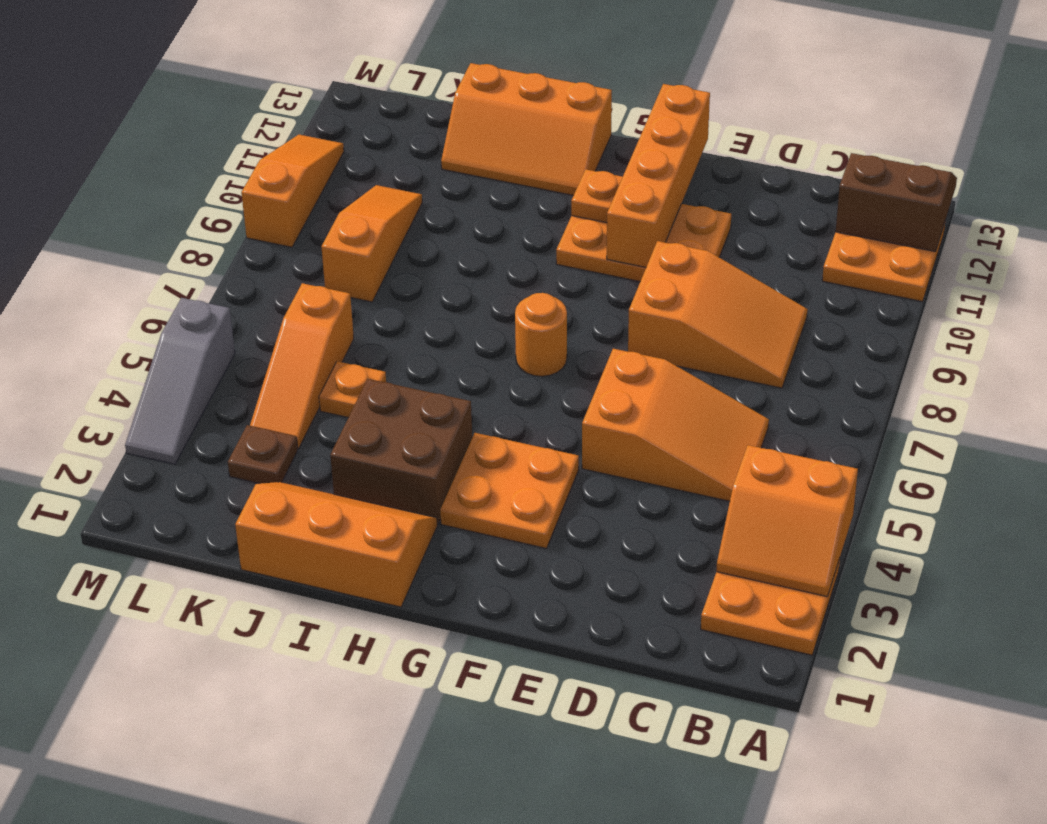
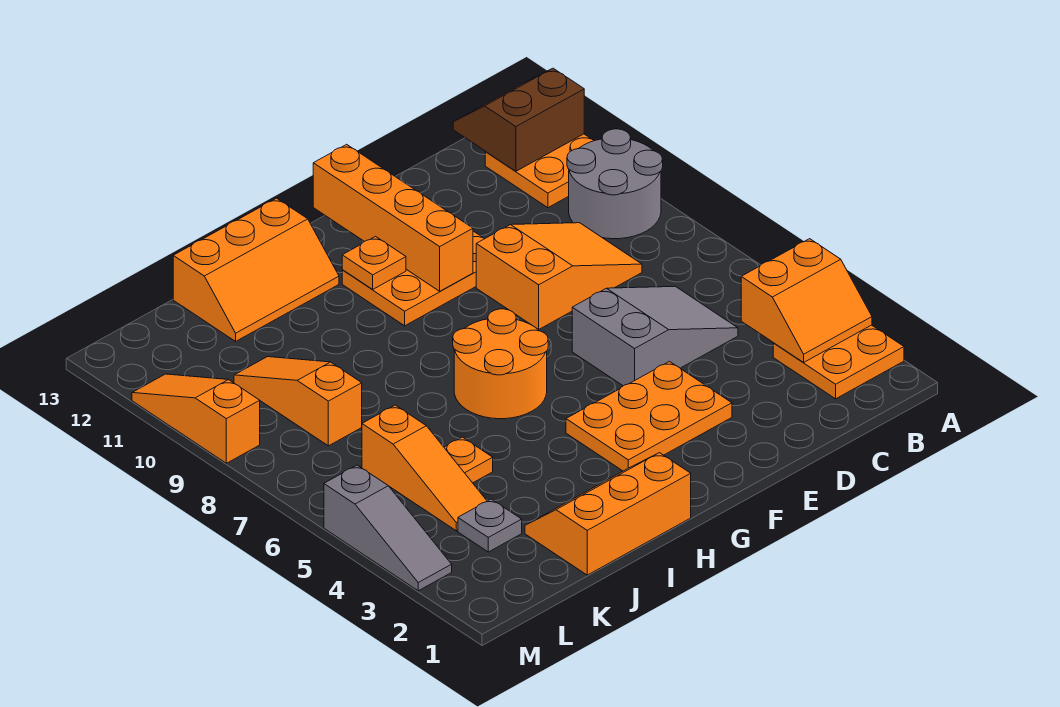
none -> grey round brick A9:B10 level 1
orange slope C5:E6 level 1 top E -> grey slope C5:E6 level 1 top E
orange plate F3:G4 level 1 -> orange plate E3:G4 level 1
orange round brick G7 level 1 -> orange round brick G6:H7 level 1
brown brick H3:I4 level 1 -> none
brown plate K3 level 1 -> grey plate K3 level 1

